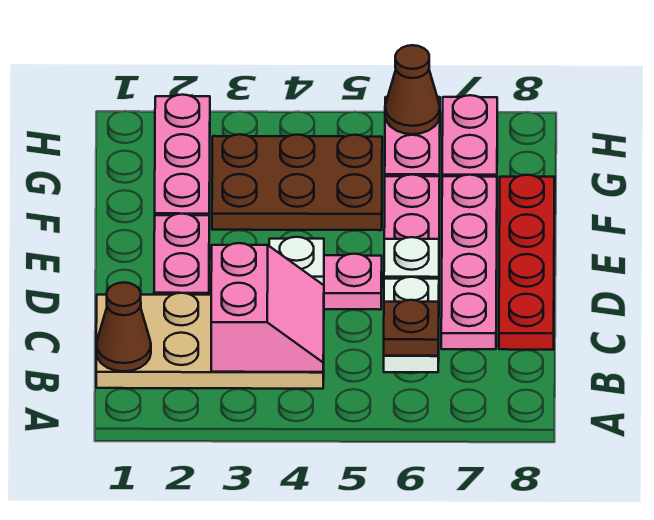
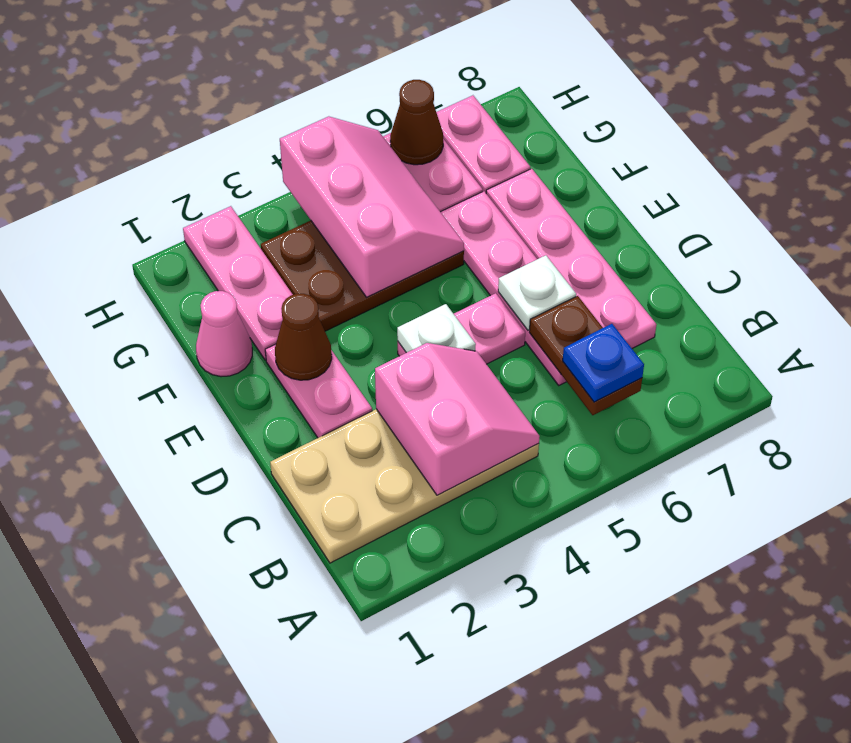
brown cone B1 level 2 -> brown cone E2 level 2
white plate B6:C6 level 2 -> brown plate B6:C6 level 2
brown plate B6 level 3 -> blue plate B6 level 3
red plate C8:F8 level 1 -> none
none -> pink cone F1 level 1
none -> pink slope F4:H5 level 2 top 4

